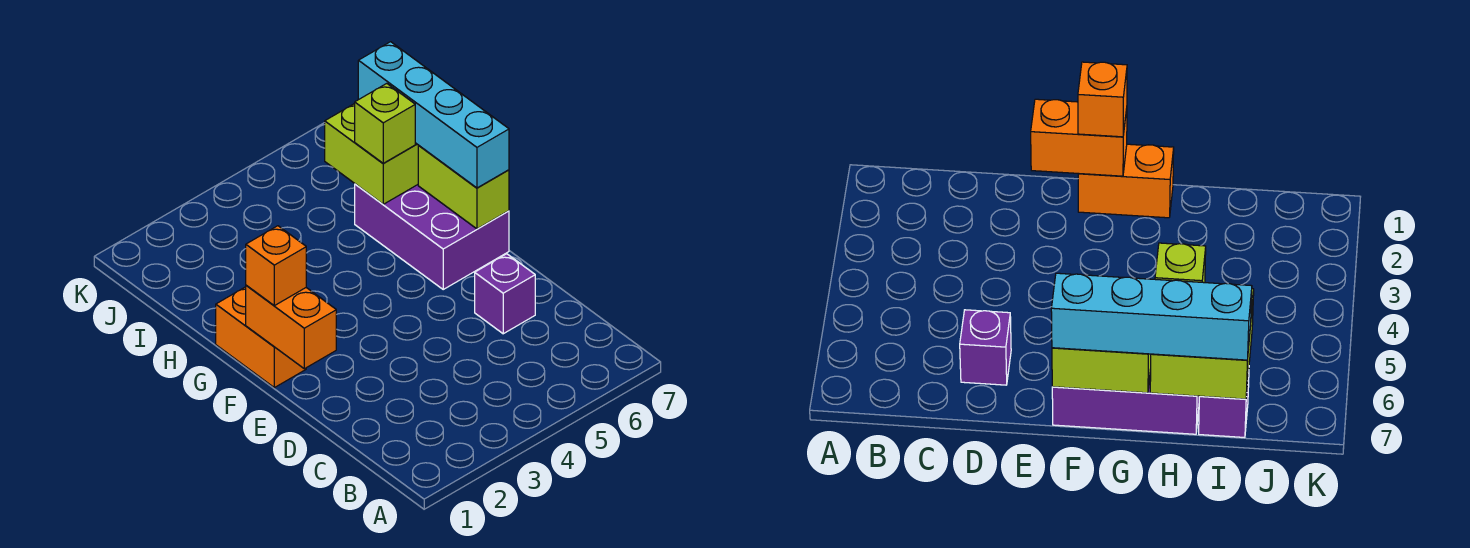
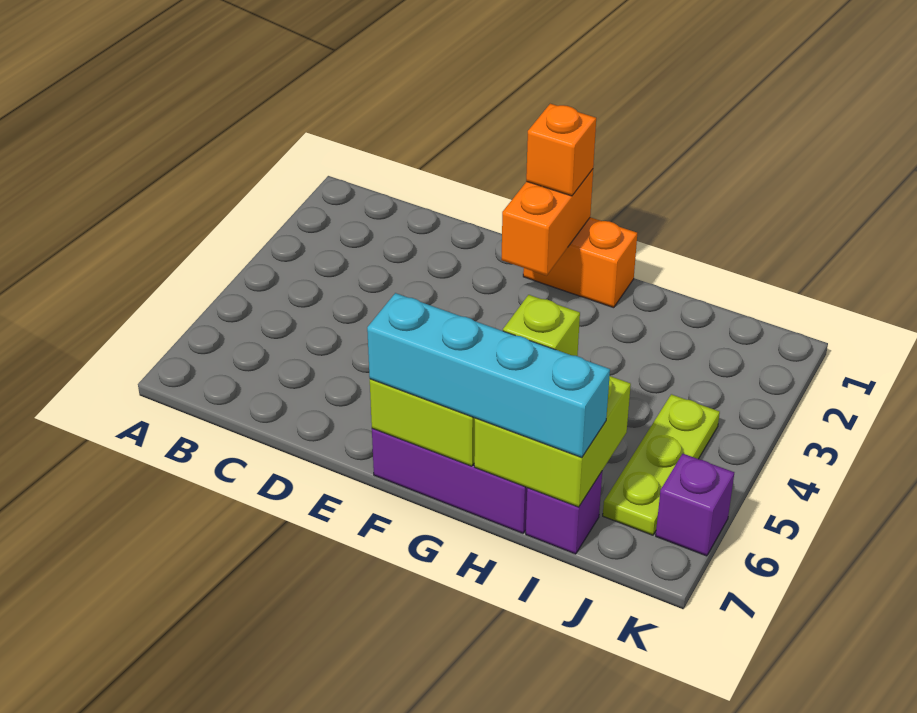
purple brick D6 level 1 -> purple brick K6 level 1
orange brick E1:F1 level 2 -> orange brick F1:F2 level 2
none -> lime plate J4:J6 level 1

